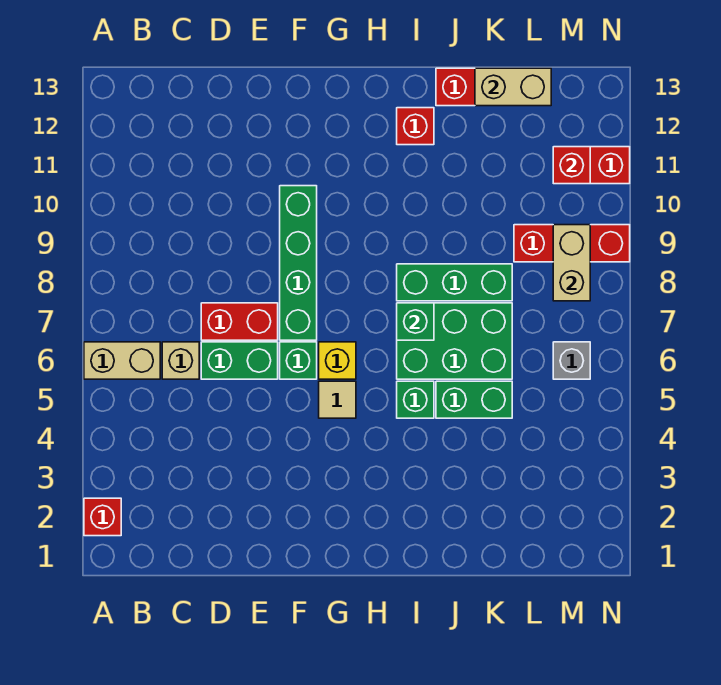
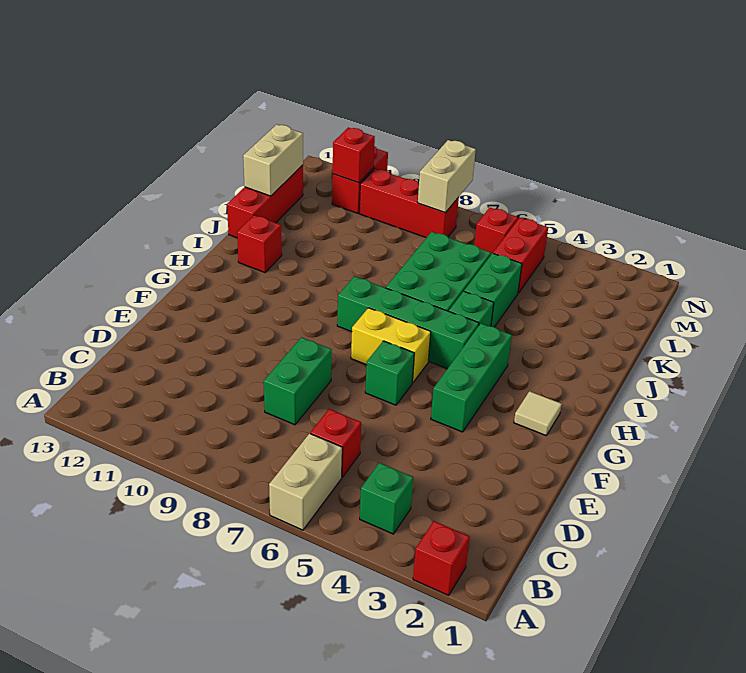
tan brick C6 level 1 -> red brick C6 level 1
green brick D6:E6 level 1 -> green brick D8:E8 level 1
red brick D7:E7 level 1 -> red brick L5:M5 level 1
green brick F7:F10 level 1 -> green brick H5:H8 level 1
tan tile G5 level 1 -> tan tile G2 level 1
yellow brick G6 level 1 -> yellow brick G6:G7 level 1
green brick I7 level 2 -> green brick B4 level 1
green brick I8:K8 level 1 -> green brick F4:H4 level 1
red brick L9:N9 level 1 -> red brick M8:M10 level 1
grey brick M6 level 1 -> red brick M6 level 1
tan brick M8:M9 level 2 -> tan brick M8:N8 level 2

